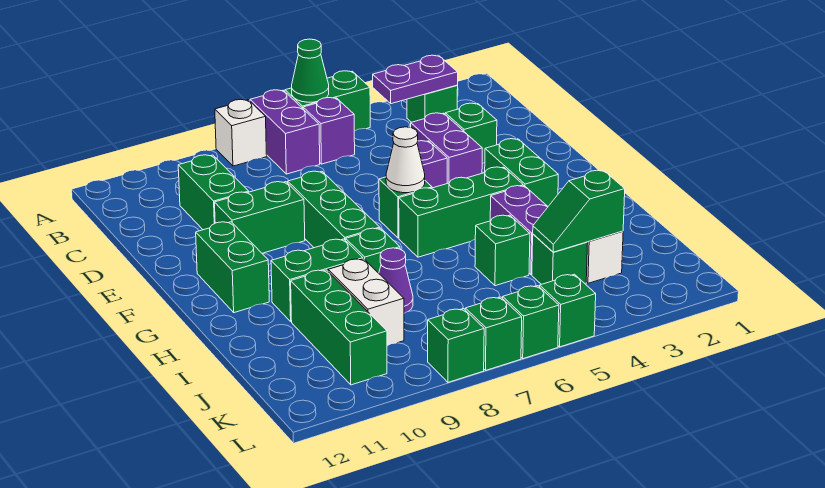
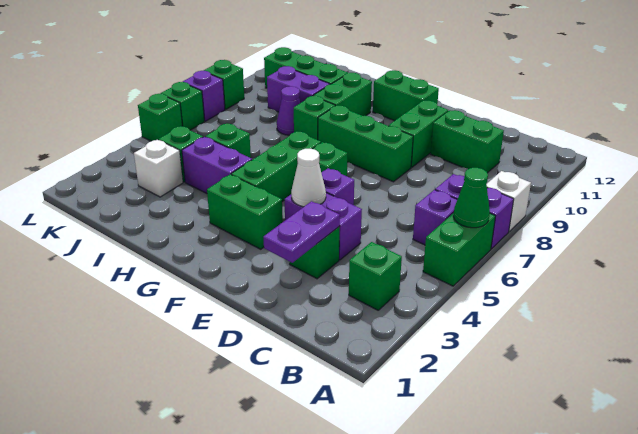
purple plate B3:B4 level 2 -> purple plate D2:D3 level 2
white cone F6 level 2 -> white cone E4 level 2
white brick I9:J9 level 1 -> purple brick I9:J9 level 1
green slope J3:J4 level 2 top 3 -> none
green brick L7 level 1 -> purple brick L7 level 1

